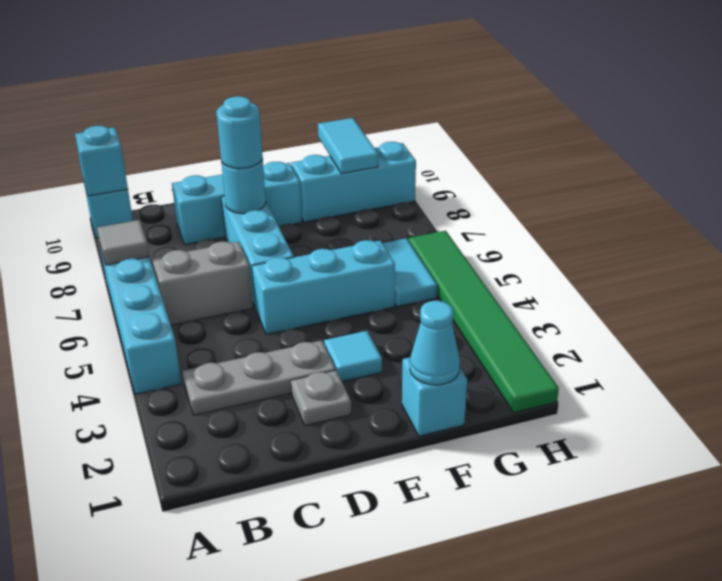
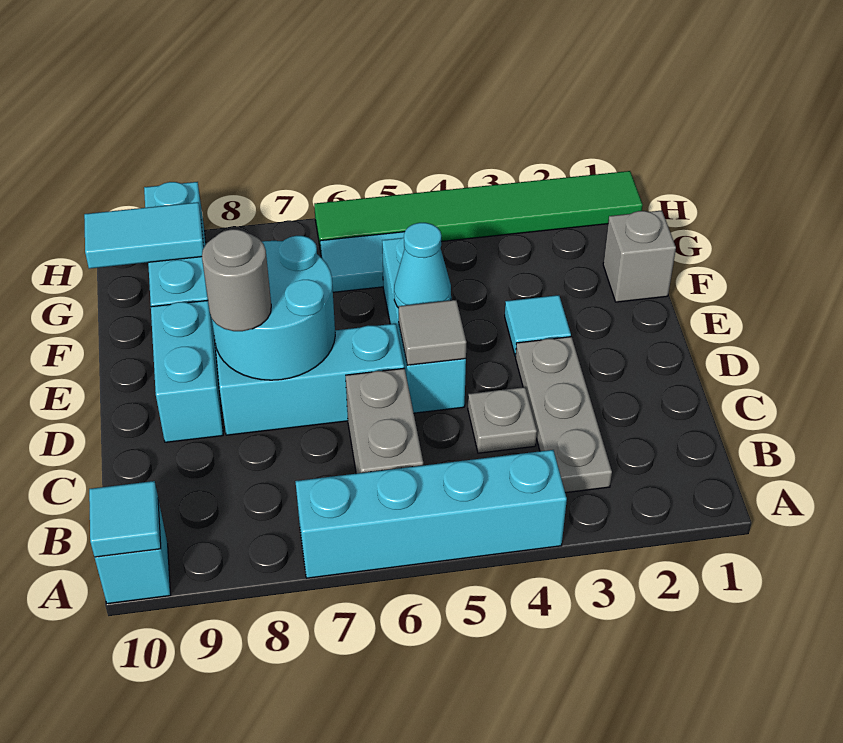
grey tile A7 level 2 -> grey tile D5 level 2
cyan brick A10 level 2 -> cyan tile A10 level 2
cyan brick C9:E9 level 1 -> cyan brick D9:E9 level 1
grey plate D2 level 1 -> grey plate C4 level 1
cyan round brick D8 level 2 -> cyan round brick D7:E8 level 2
cyan round brick D8 level 3 -> grey round brick D8 level 3
cyan brick F1 level 1 -> grey brick F1 level 1
cyan cone F1 level 2 -> cyan cone E5 level 2

